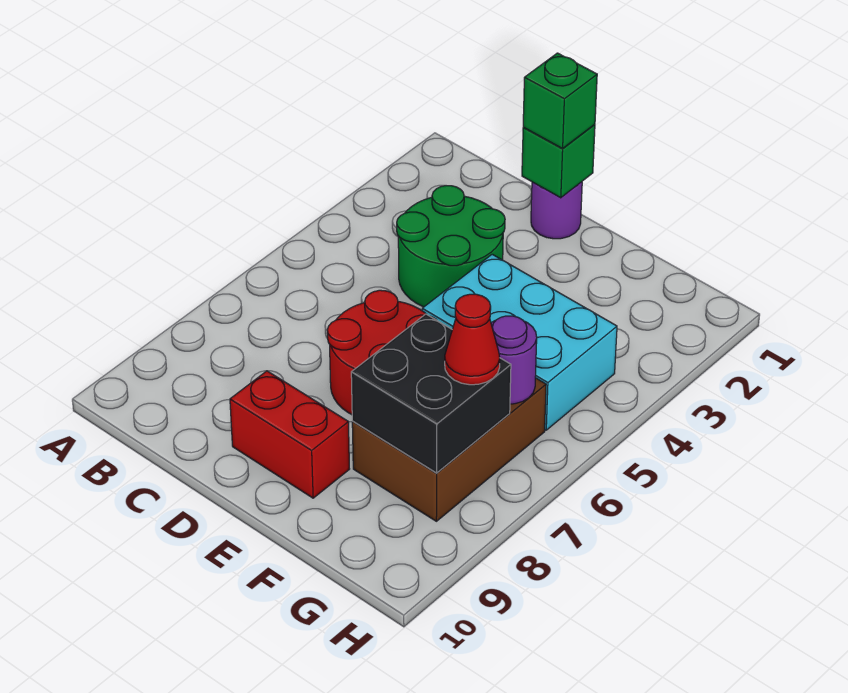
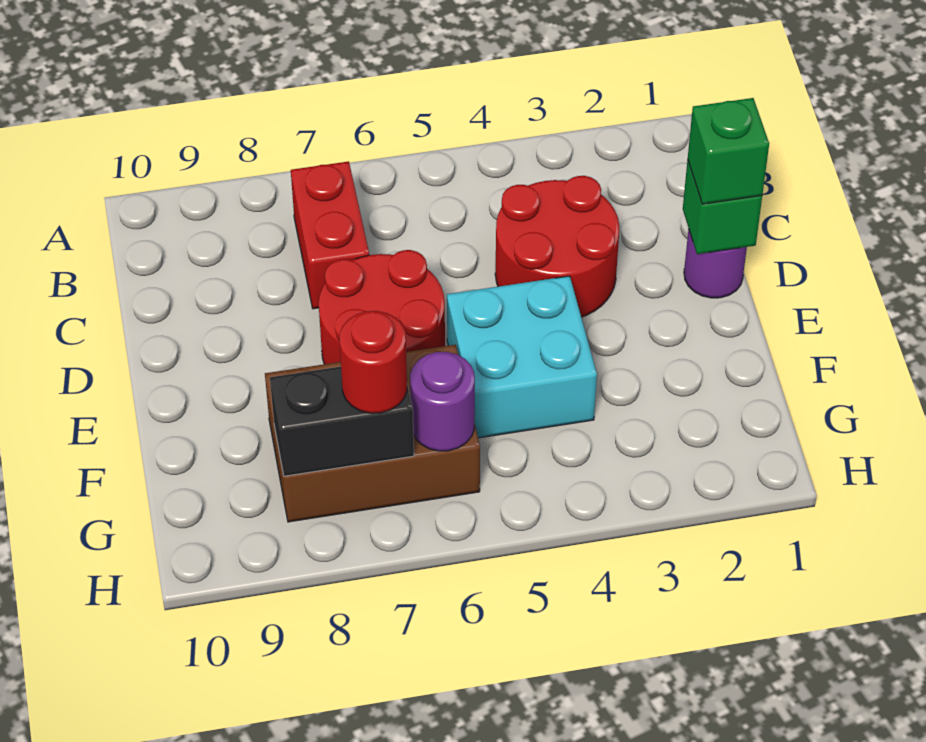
green round brick C3:D4 level 1 -> red round brick C3:D4 level 1
red brick D9:E9 level 1 -> red brick B7:C7 level 1
cyan brick E4:G5 level 1 -> cyan brick E4:F5 level 1
black brick F7:G8 level 2 -> black brick G7:G8 level 2
red cone G7 level 3 -> red round brick G7 level 3

